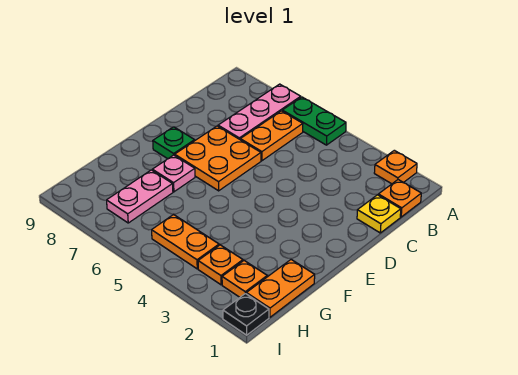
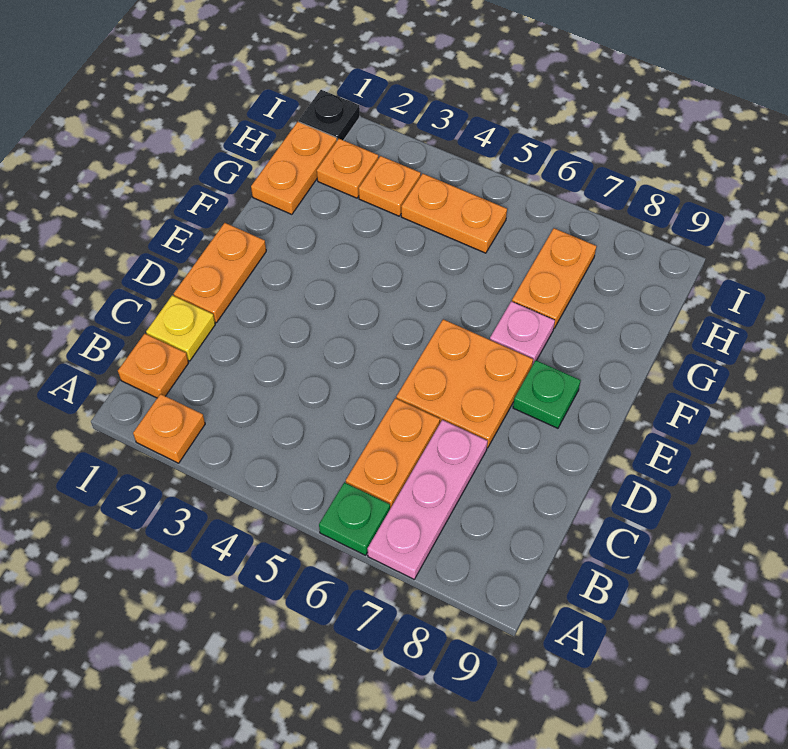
green plate A5:A6 level 1 -> green plate A6 level 1
none -> orange plate D1:E1 level 1
pink plate G7:H7 level 1 -> orange plate G7:H7 level 1

